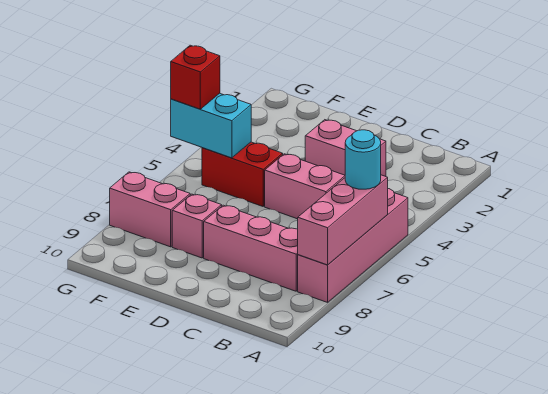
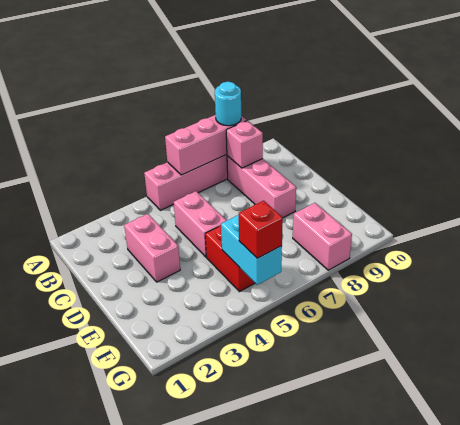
cyan round brick A6 level 3 -> cyan round brick A8 level 3
pink brick E8 level 1 -> pink brick B8 level 2

